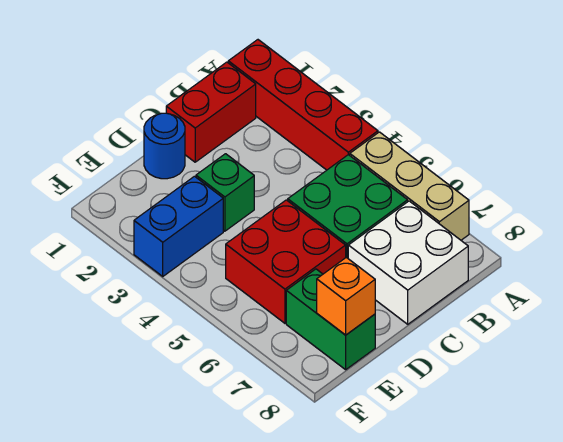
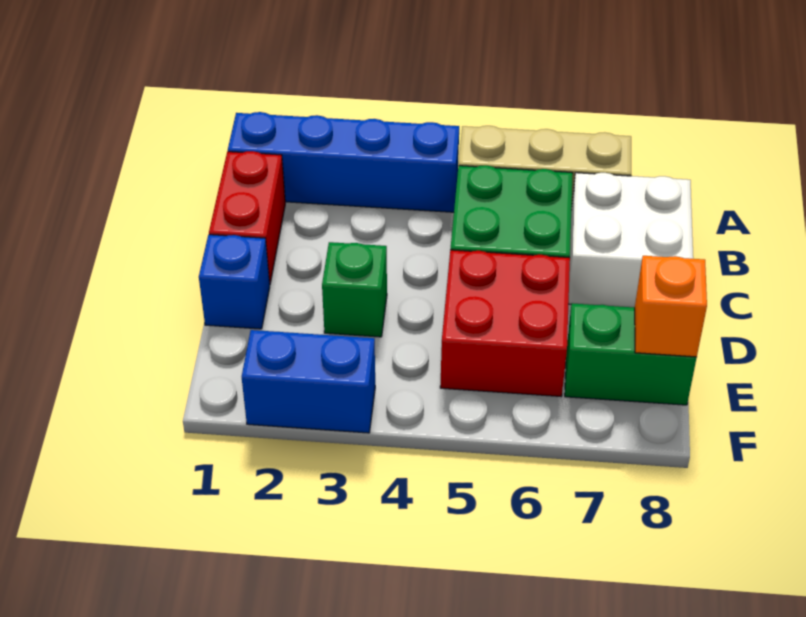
red brick A1:A4 level 1 -> blue brick A1:A4 level 1
blue round brick D1 level 1 -> blue brick D1 level 1
blue brick E3:F3 level 1 -> blue brick F2:F3 level 1

